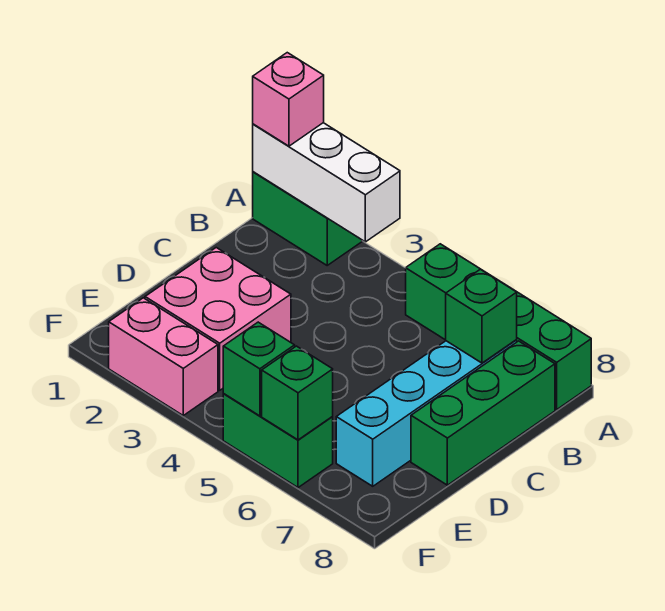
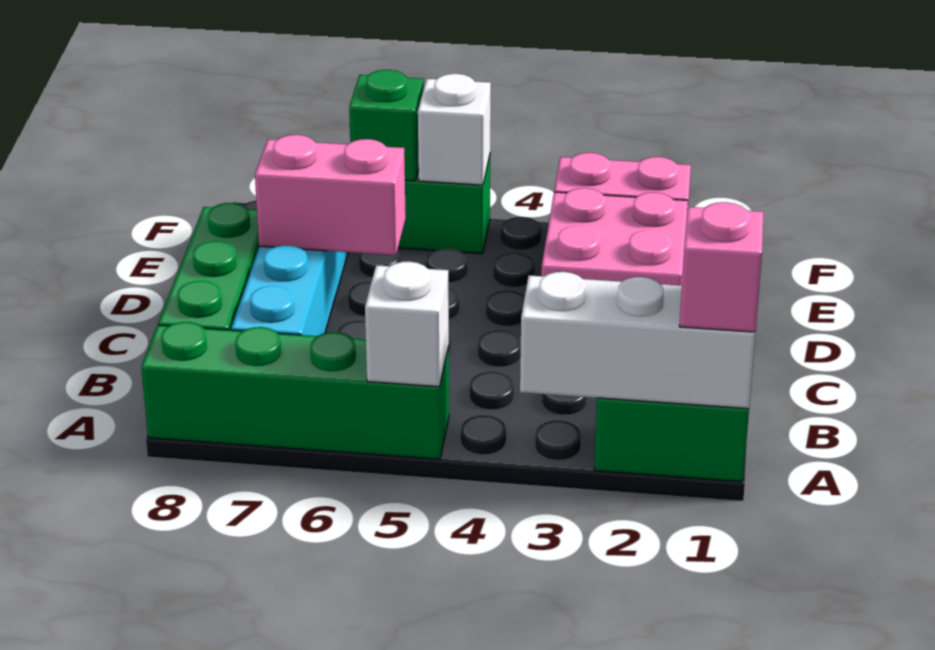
none -> white brick A5 level 2
green brick B7 level 2 -> none
none -> pink brick D6:D7 level 2
green brick F5 level 2 -> white brick F5 level 2

